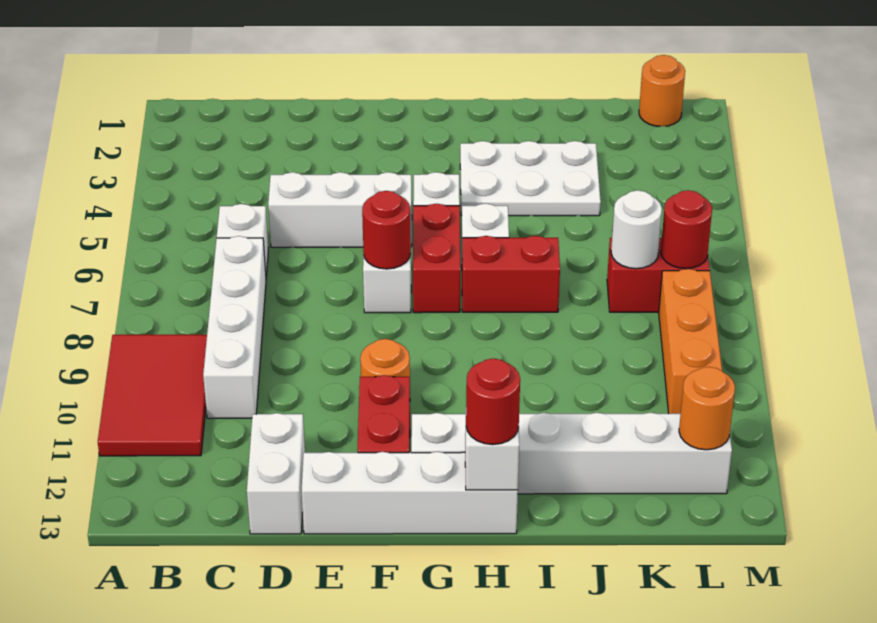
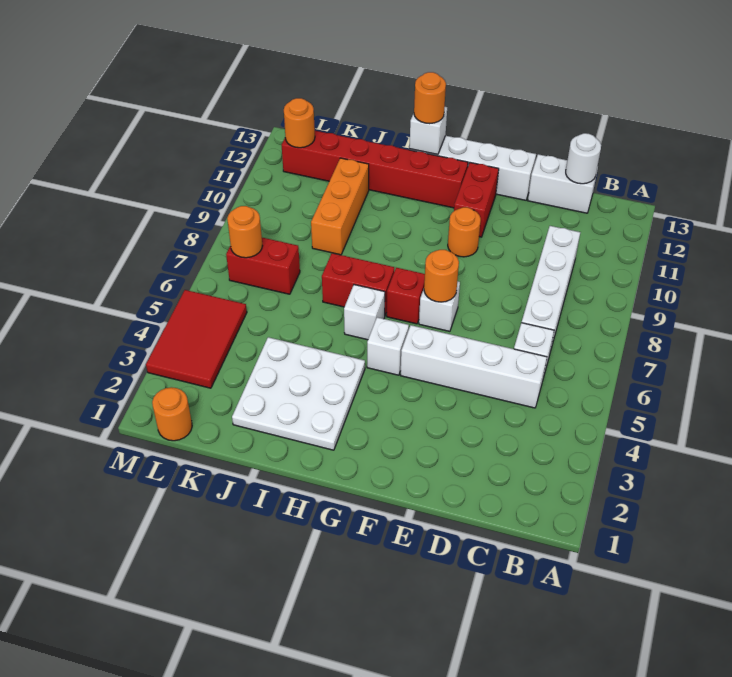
red tile A9:B11 level 1 -> red tile L3:M5 level 1
white brick D5:F5 level 1 -> white brick C5:F5 level 1
white brick D12:D13 level 1 -> white brick C13:D13 level 1
red round brick F7 level 2 -> orange round brick F7 level 2
red brick G6:G7 level 1 -> red brick G7 level 1
white brick G12:L12 level 1 -> red brick G12:L12 level 1
white plate H3:J4 level 1 -> white plate H2:J4 level 1
red round brick H13 level 3 -> orange round brick H13 level 3
white round brick K7 level 2 -> white round brick C13 level 2
red round brick L7 level 2 -> orange round brick L7 level 2
orange brick L8:L10 level 1 -> orange brick J9:J11 level 1

